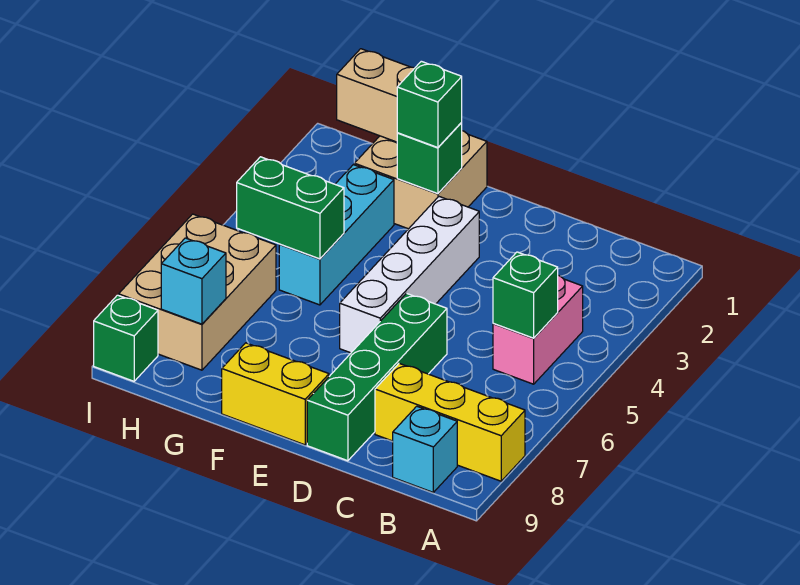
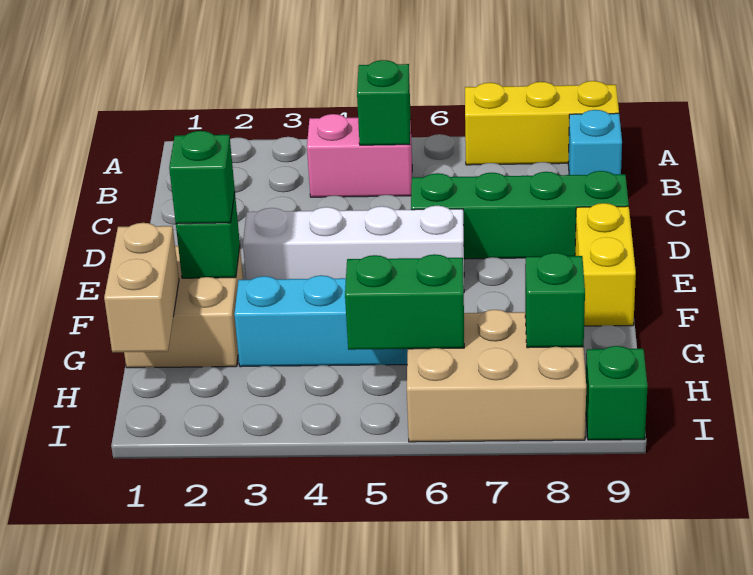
yellow brick A8:C8 level 1 -> yellow brick A7:A9 level 1
green brick G5:H5 level 2 -> green brick H5:H6 level 2
cyan brick H8 level 2 -> green brick H8 level 2

